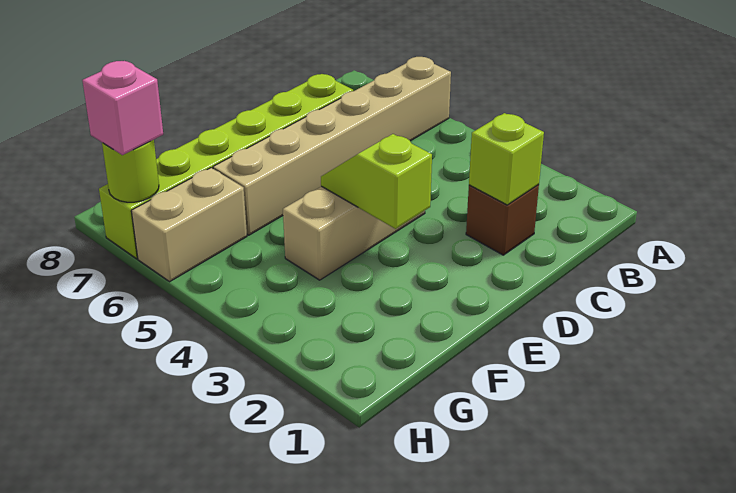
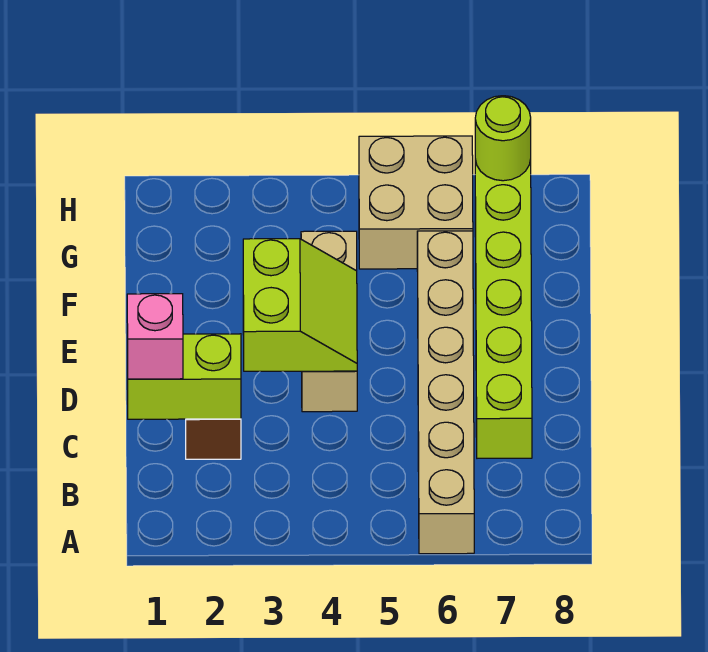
lime brick C2 level 2 -> lime brick C1:C2 level 2
lime slope E3:E4 level 2 top 3 -> lime slope D3:E4 level 2 top 3
tan brick G6:H6 level 1 -> tan brick G5:H6 level 1
pink brick H7 level 3 -> pink brick C1 level 3

